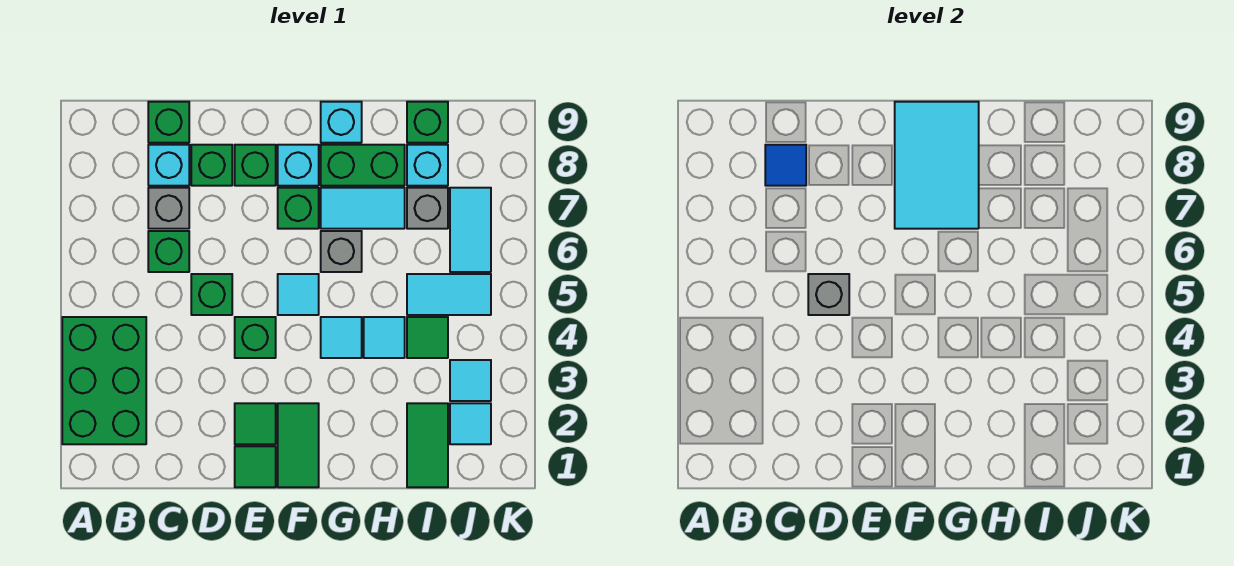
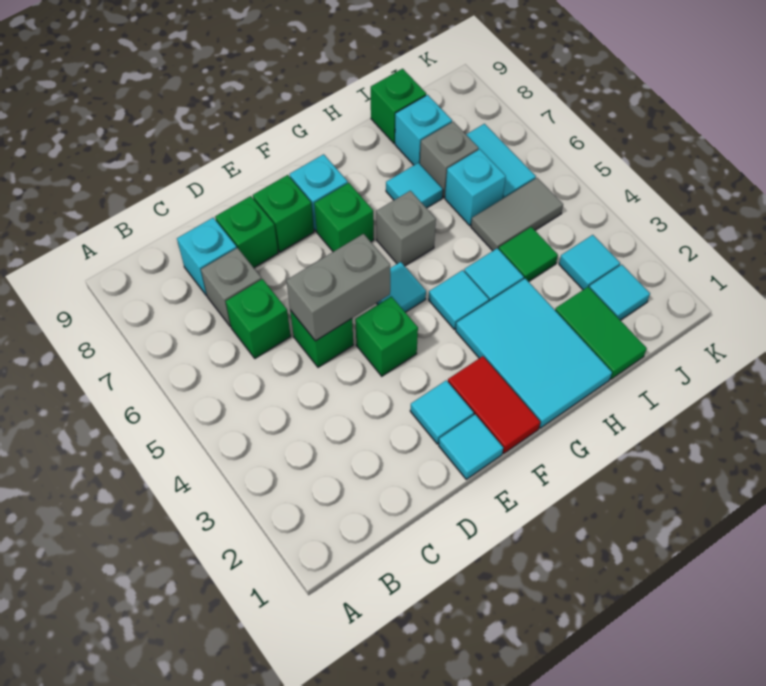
green brick A2:B4 level 1 -> none
blue tile C8 level 2 -> none
green brick C9 level 1 -> none
grey brick D5 level 2 -> grey brick D5:E5 level 2
green tile E1 level 1 -> cyan tile E1 level 1
green tile E2 level 1 -> cyan tile E2 level 1
green tile F1:F2 level 1 -> red tile F1:F2 level 1
cyan tile F7:G9 level 2 -> cyan tile G1:H3 level 1
cyan tile G7:H7 level 1 -> cyan tile H7 level 1
green brick G8:H8 level 1 -> none
cyan brick G9 level 1 -> cyan brick I6 level 1
cyan tile I5:J5 level 1 -> grey tile I5:J5 level 1

